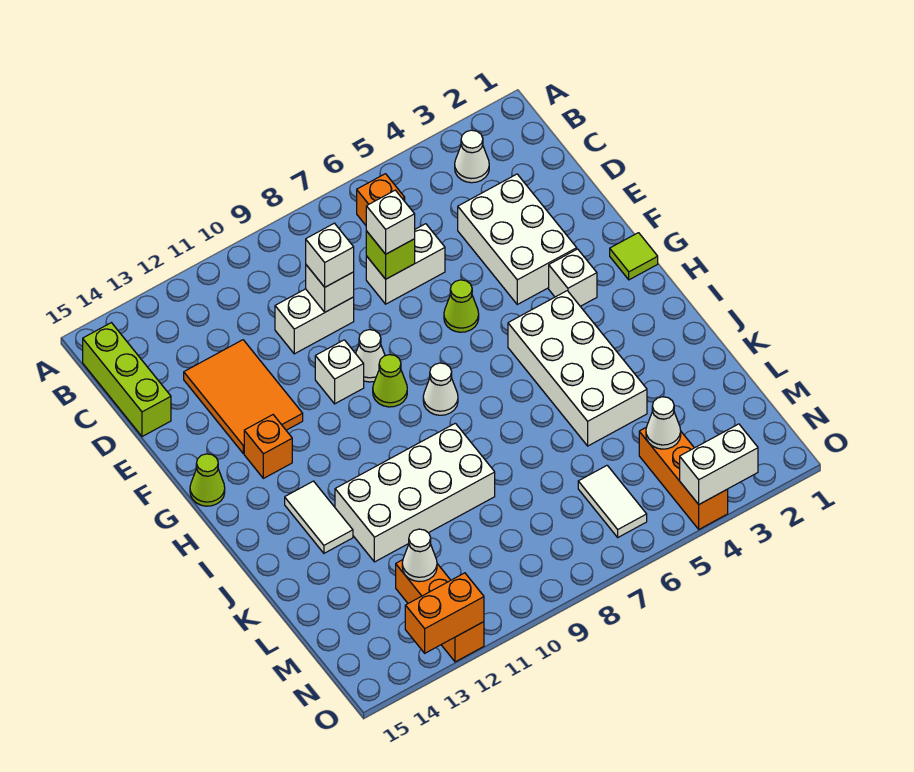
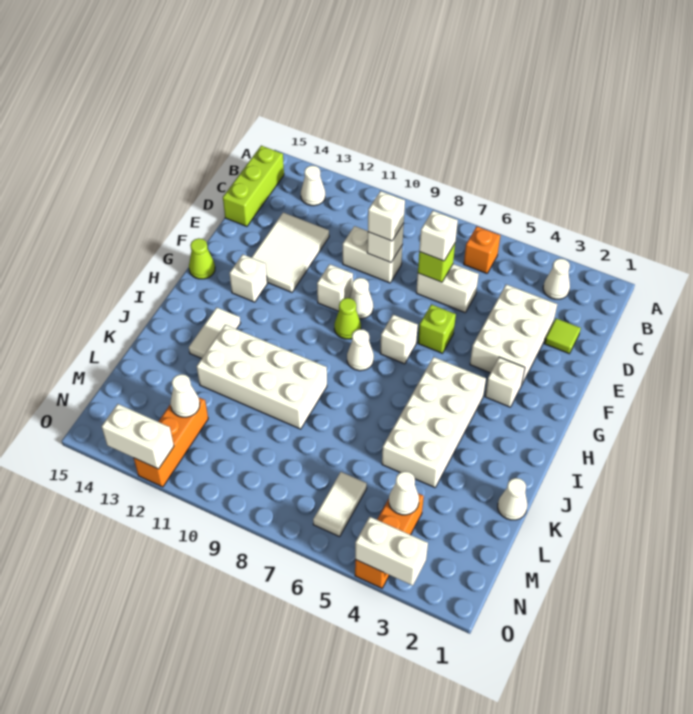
none -> white cone B13 level 1
orange tile D12:F13 level 1 -> white tile D12:F13 level 1
lime cone F6 level 1 -> lime brick F6 level 1
lime tile G1 level 1 -> lime tile D2 level 1
none -> white brick G7 level 1
orange brick G13 level 1 -> white brick G13 level 1
none -> white cone K1 level 1
orange brick O12:O13 level 2 -> white brick O12:O13 level 2

